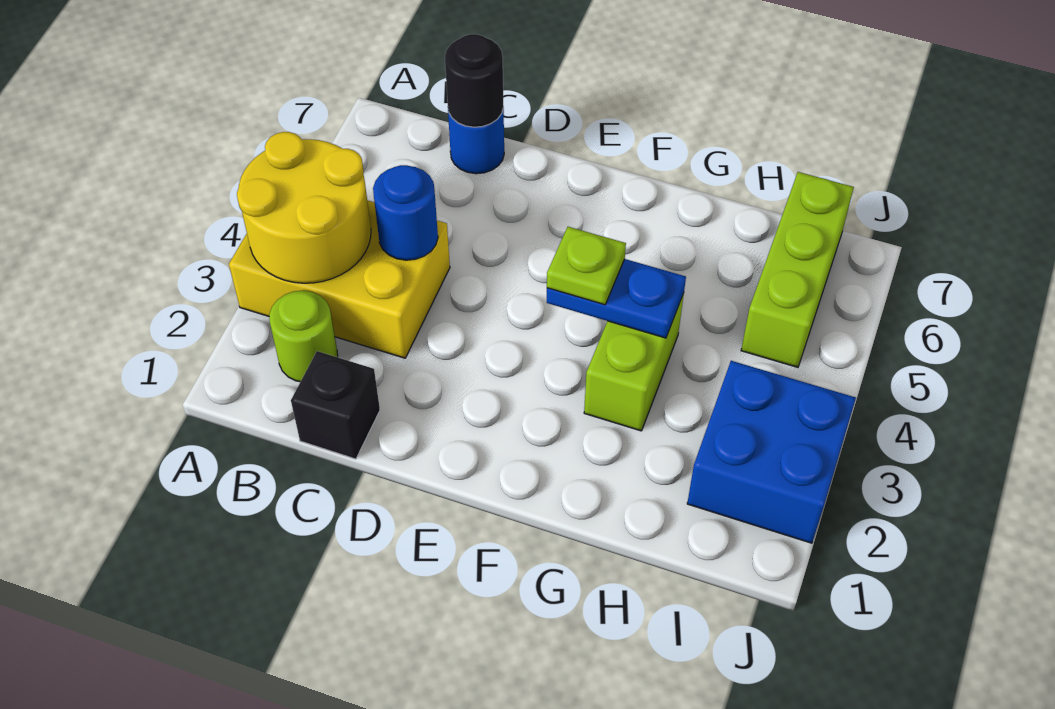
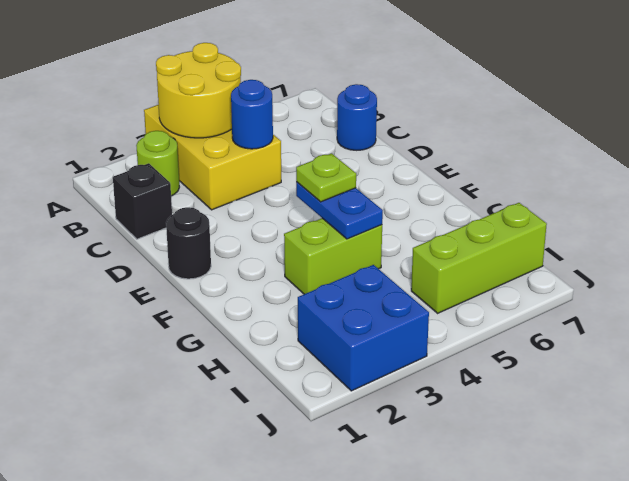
black round brick C7 level 2 -> black round brick E1 level 1

